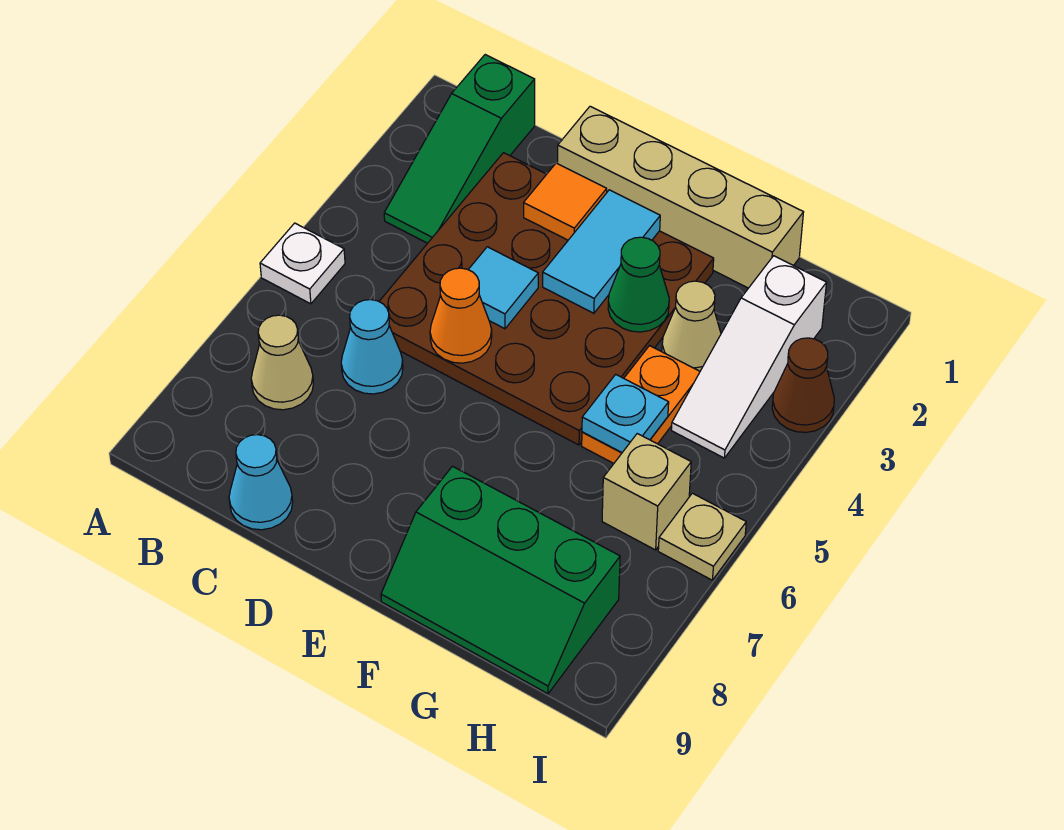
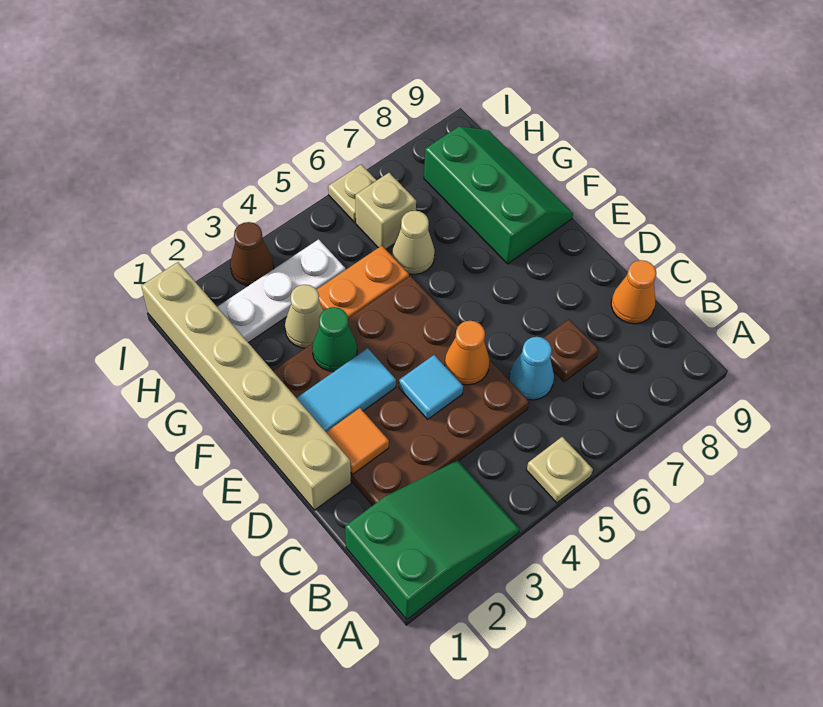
white plate A5 level 1 -> tan plate A5 level 1
green slope B1:B3 level 1 top 1 -> green slope A1:B3 level 1 top 1
tan cone B7 level 1 -> tan cone G6 level 1
none -> brown plate C7 level 1
cyan cone C9 level 1 -> orange cone C9 level 1
tan brick D1:G1 level 1 -> tan brick D1:I1 level 1
cyan plate G5 level 2 -> none
white slope H2:H4 level 1 top 2 -> white plate H2:H4 level 1

